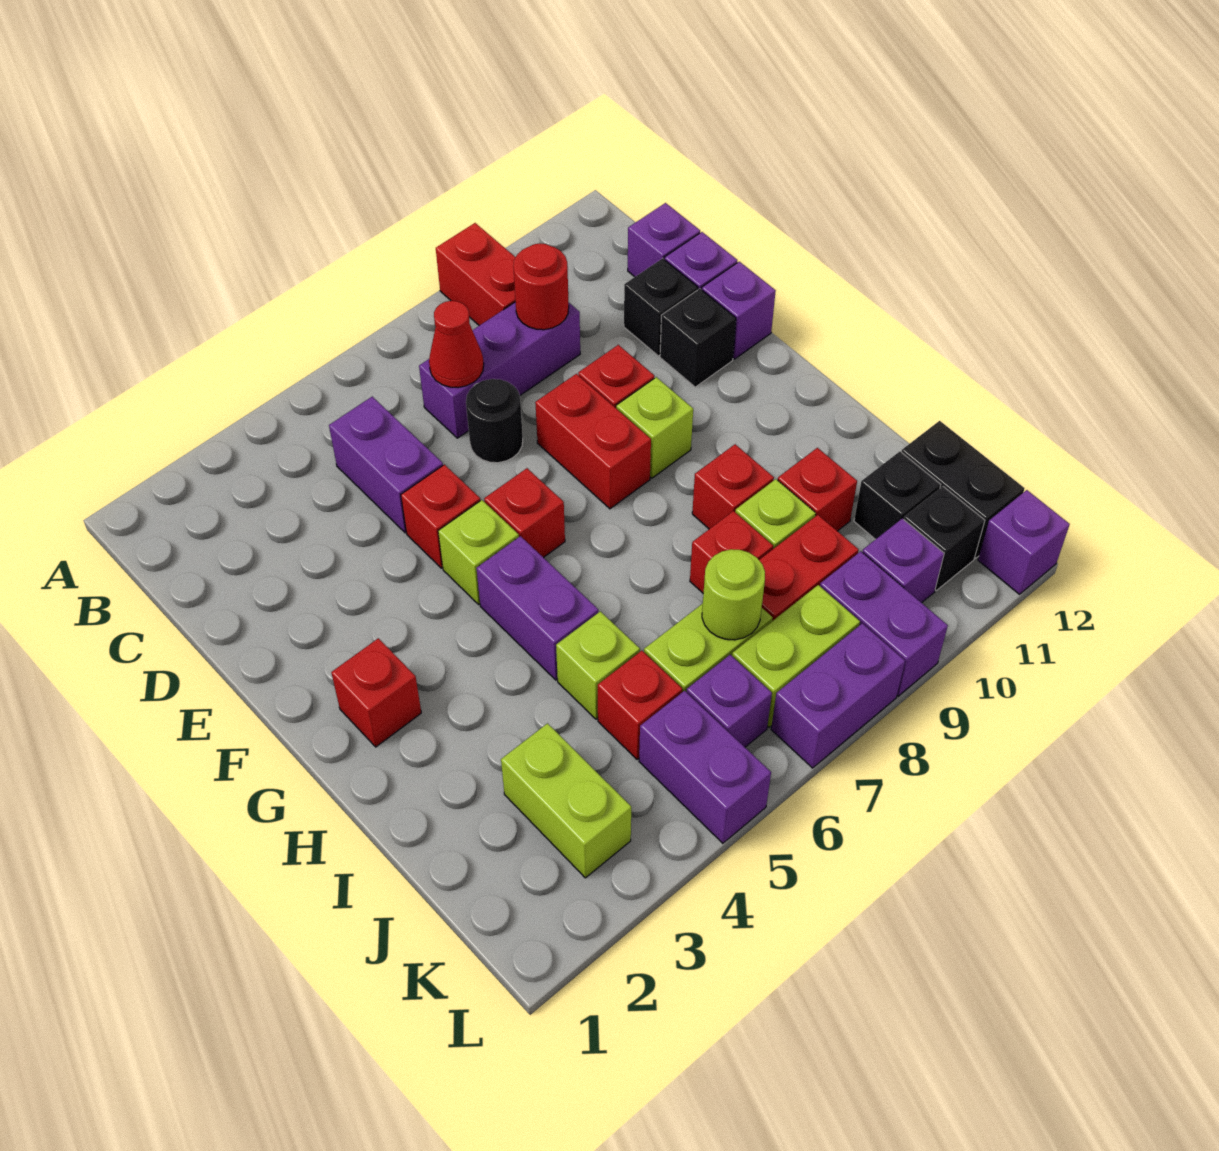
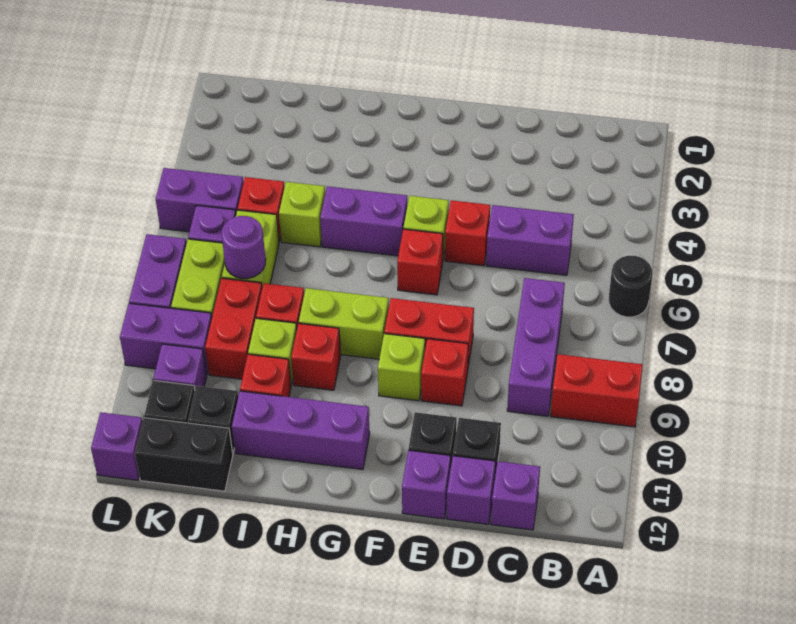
red cone C7 level 2 -> none
red round brick C9 level 2 -> none
black round brick D7 level 1 -> black round brick A6 level 1
red brick G2 level 1 -> none
none -> purple brick G11:I11 level 1
lime brick J3:K3 level 1 -> lime brick G8:H8 level 1
lime round brick J7 level 2 -> purple round brick J7 level 2

